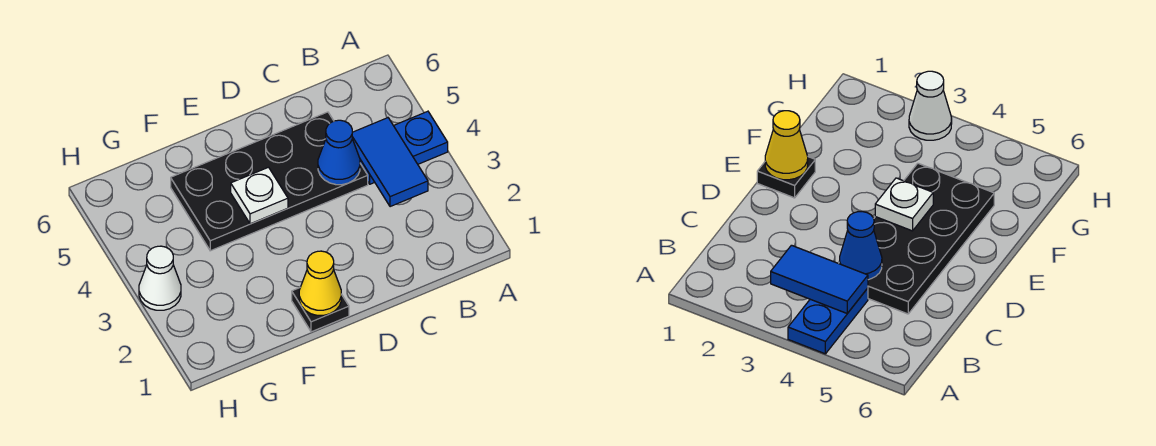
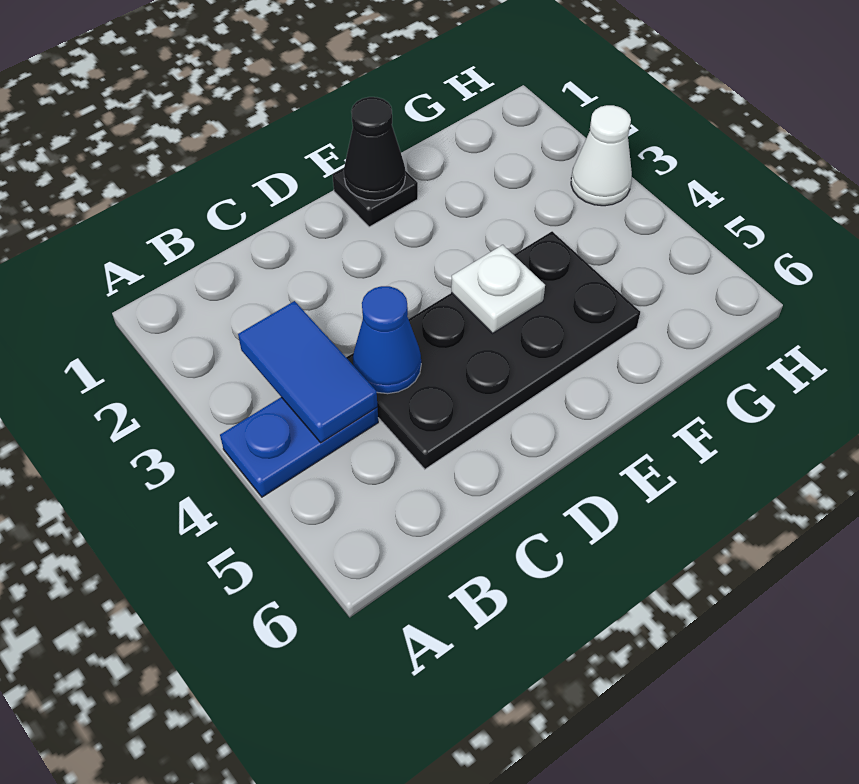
yellow cone E1 level 2 -> black cone E1 level 2

